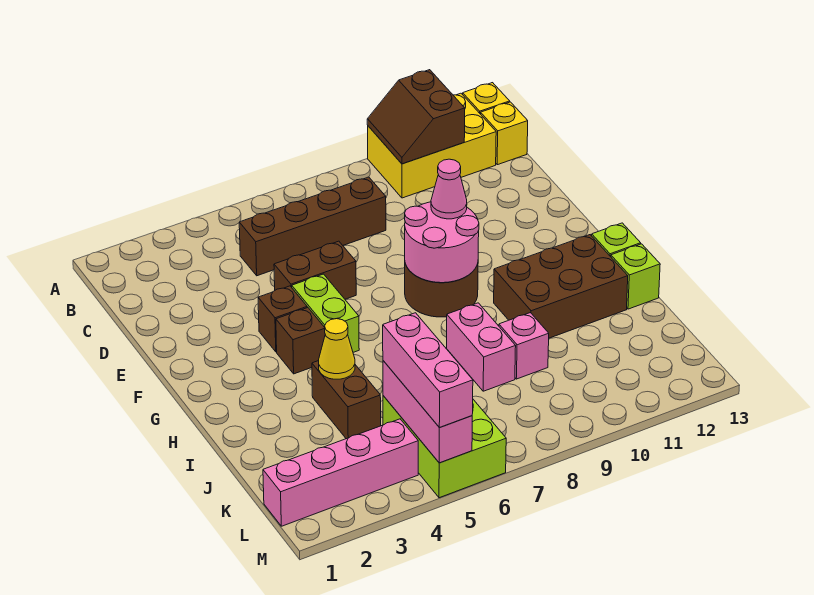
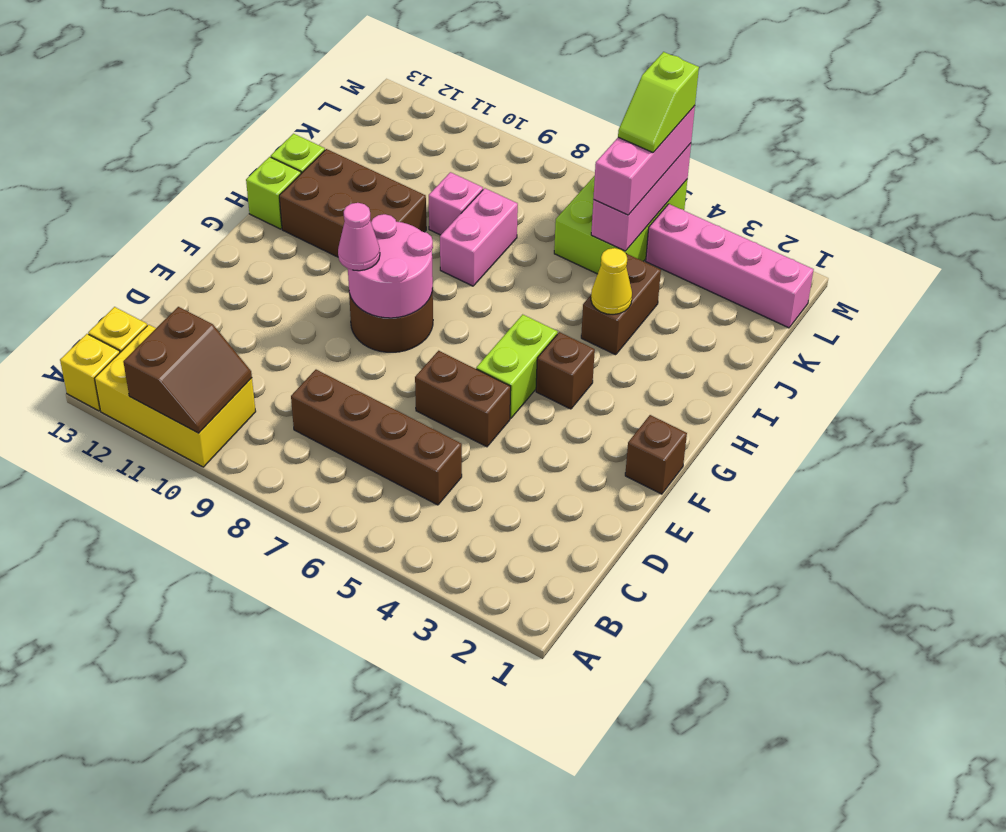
brown brick F4 level 1 -> brown brick F1 level 1
none -> lime slope L5:M5 level 4 top M

